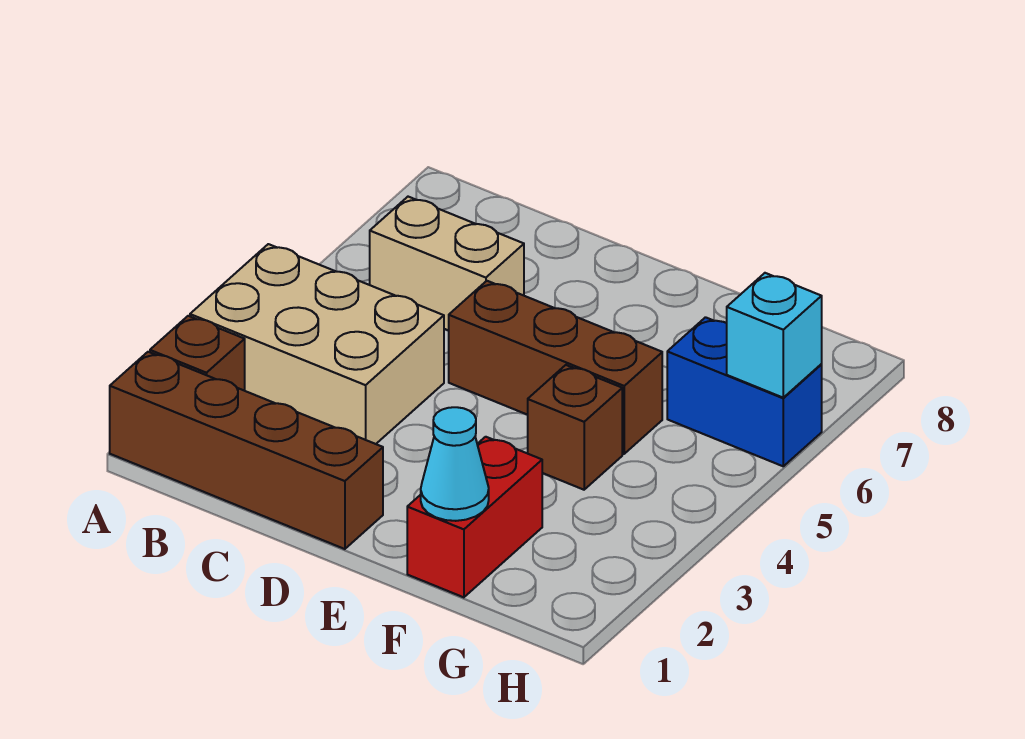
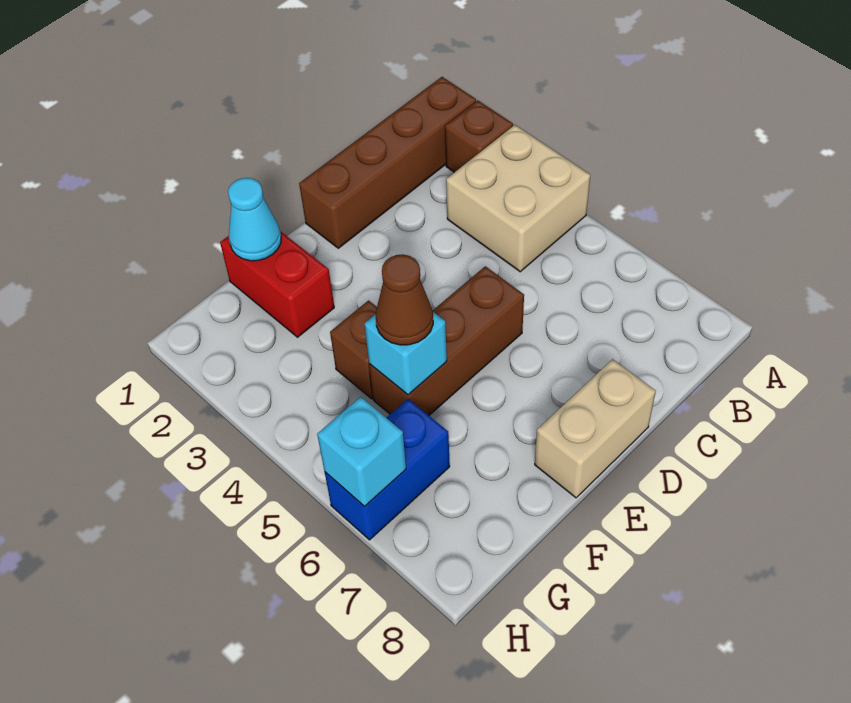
tan brick A3:C4 level 1 -> tan brick A3:B4 level 1
tan brick B6:C6 level 1 -> tan brick D8:E8 level 1
none -> cyan brick F5 level 2
none -> brown cone F5 level 3

